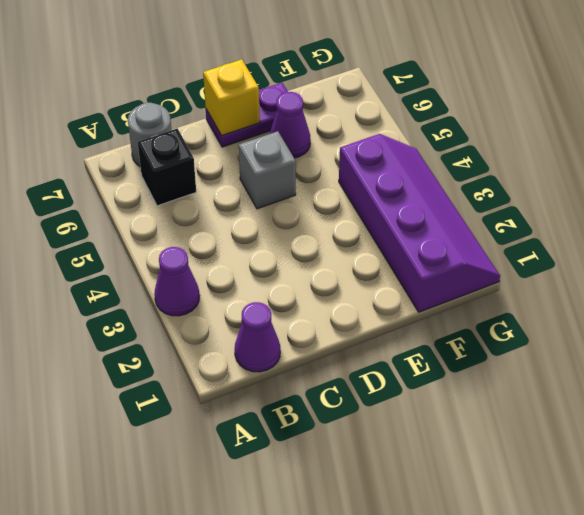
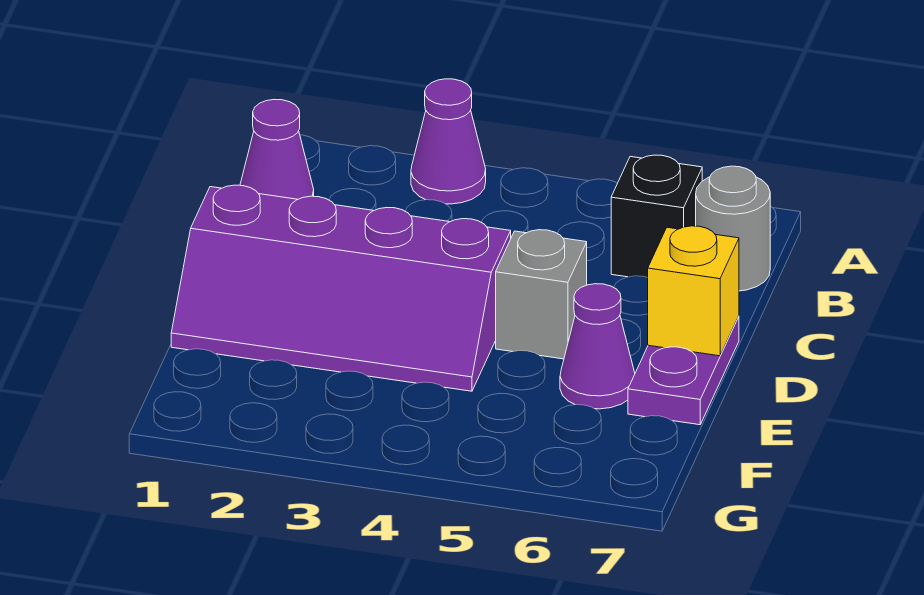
purple slope F1:G4 level 1 top F -> purple slope D1:E4 level 1 top D

